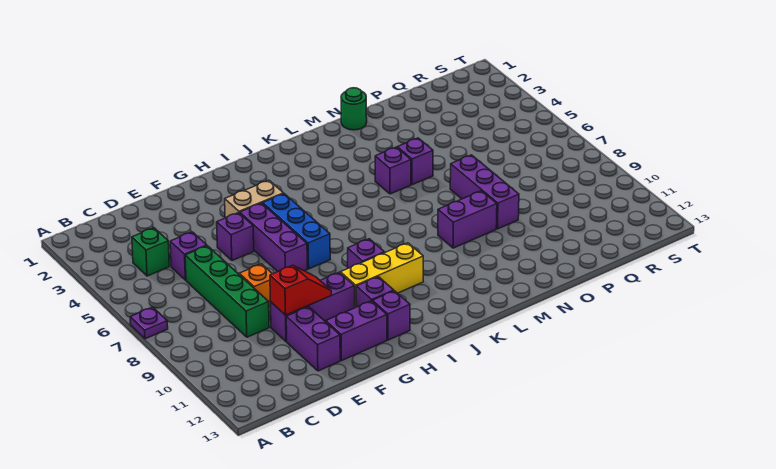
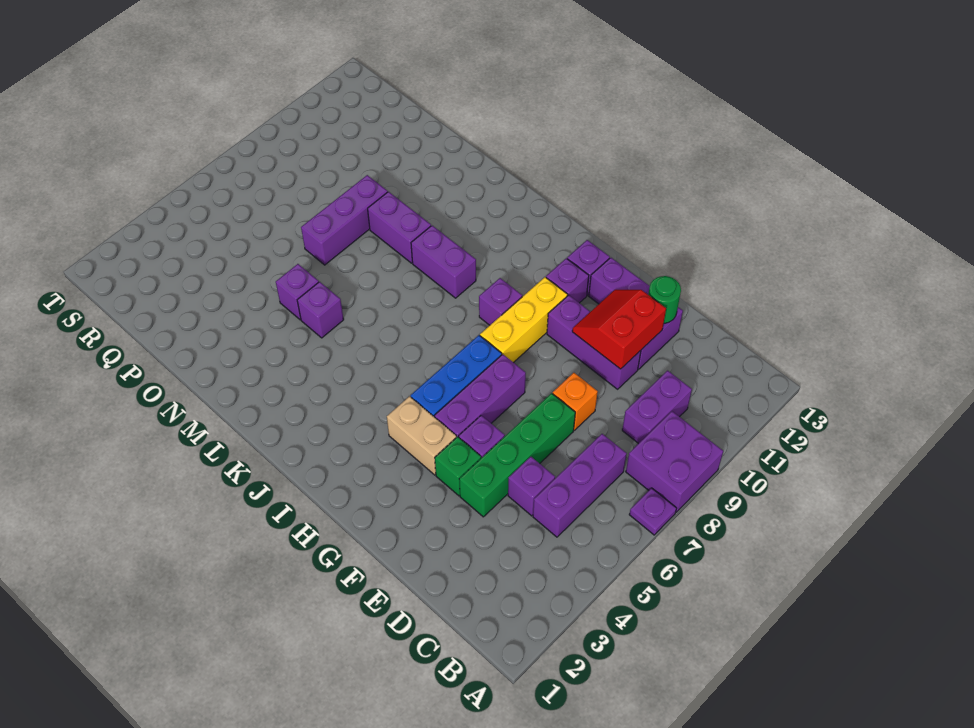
none -> purple brick A8:B9 level 1
green brick C4 level 1 -> green brick F4 level 1
none -> purple brick C5:C7 level 1
none -> purple brick C9:C10 level 1
green brick D6:D9 level 1 -> green brick E4:E7 level 1
red slope E10:F10 level 2 top E -> red slope E10:F11 level 2 top E
yellow brick H10:J10 level 1 -> yellow brick H8:H10 level 1
none -> purple brick K9:L9 level 1
green round brick N1 level 1 -> green round brick E12 level 2

